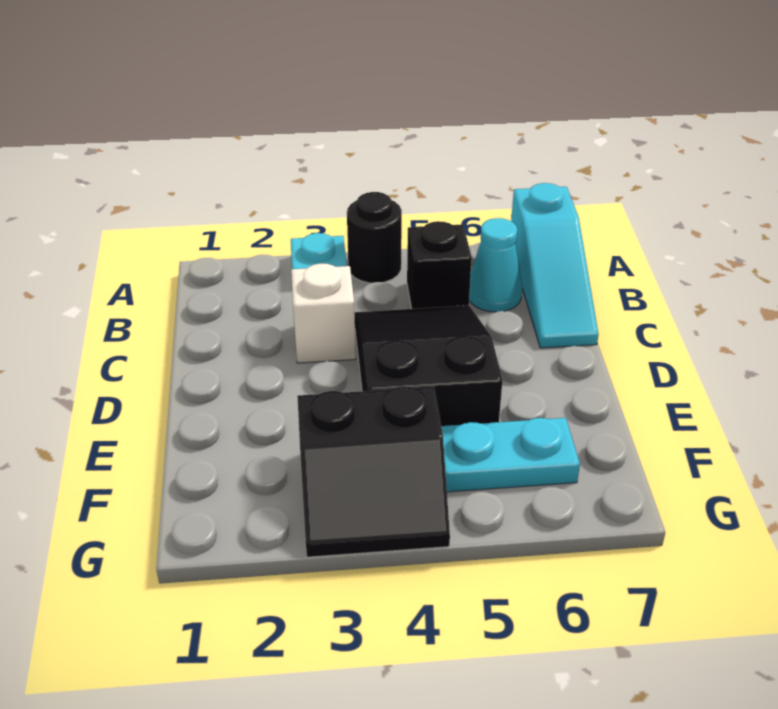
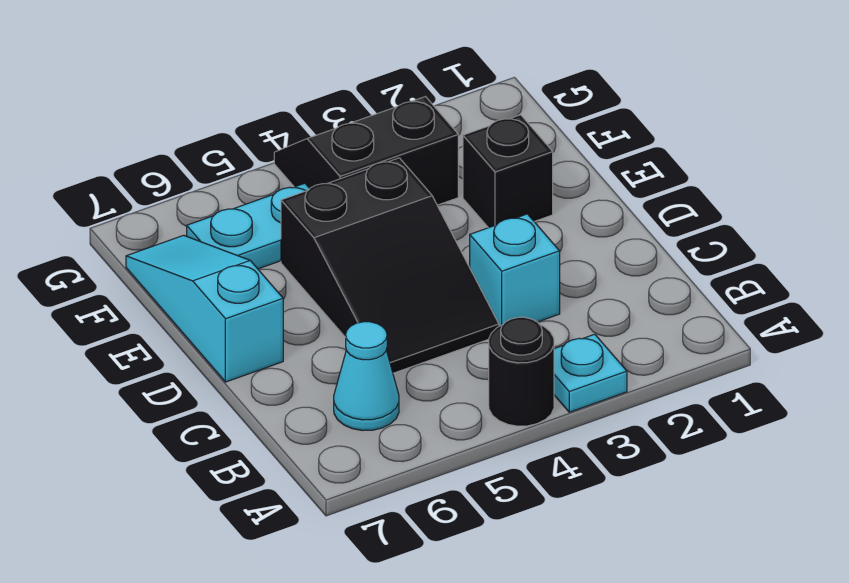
cyan slope A7:C7 level 1 top A -> cyan slope D7:F7 level 1 top D
black brick B5 level 1 -> black brick E2 level 1
white brick C3 level 1 -> cyan brick C3 level 1

